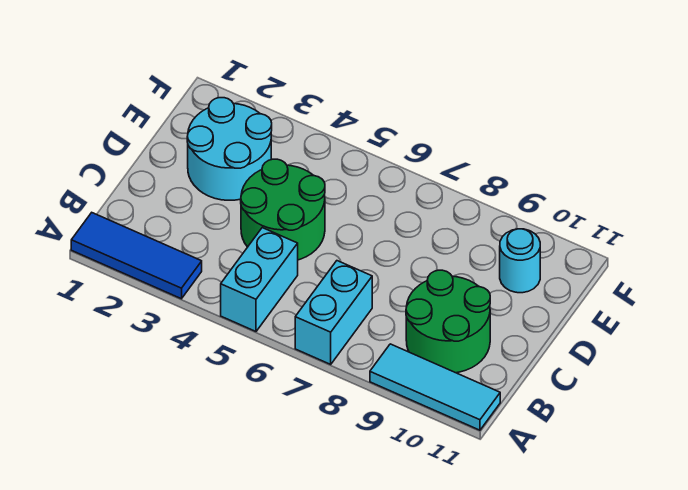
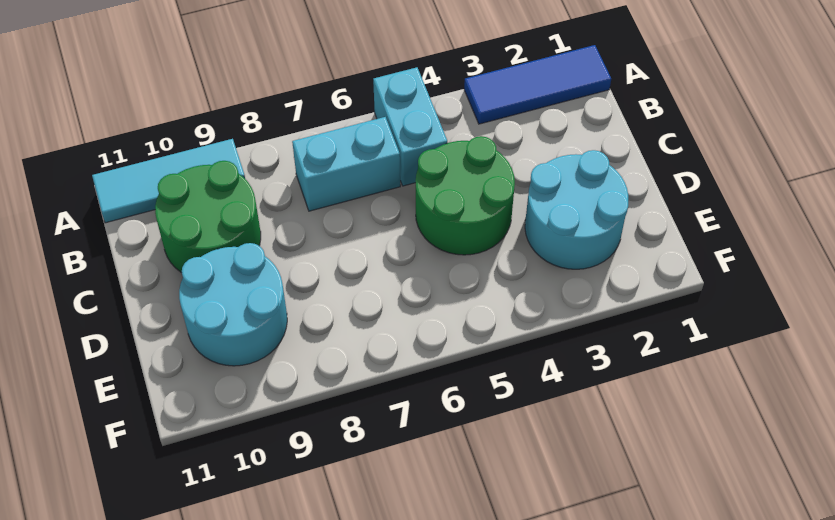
cyan brick A7:B7 level 1 -> cyan brick B6:B7 level 1
cyan round brick E10 level 1 -> cyan round brick D9:E10 level 1

